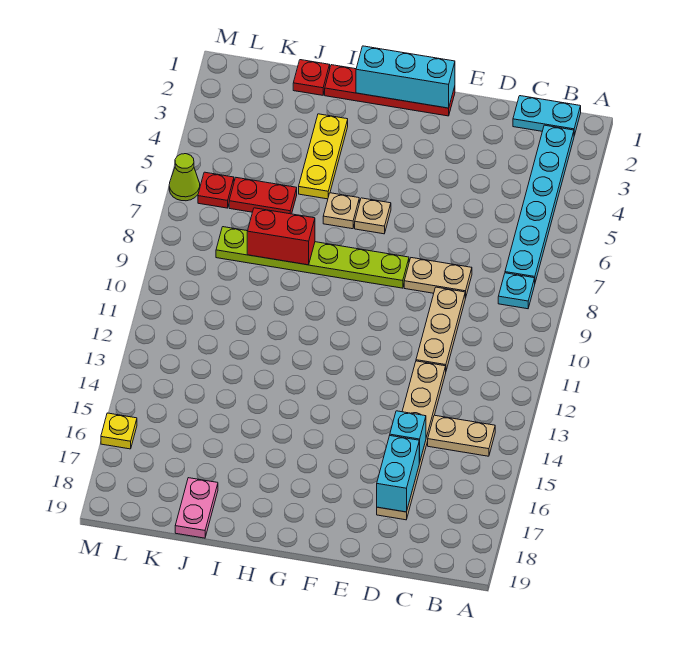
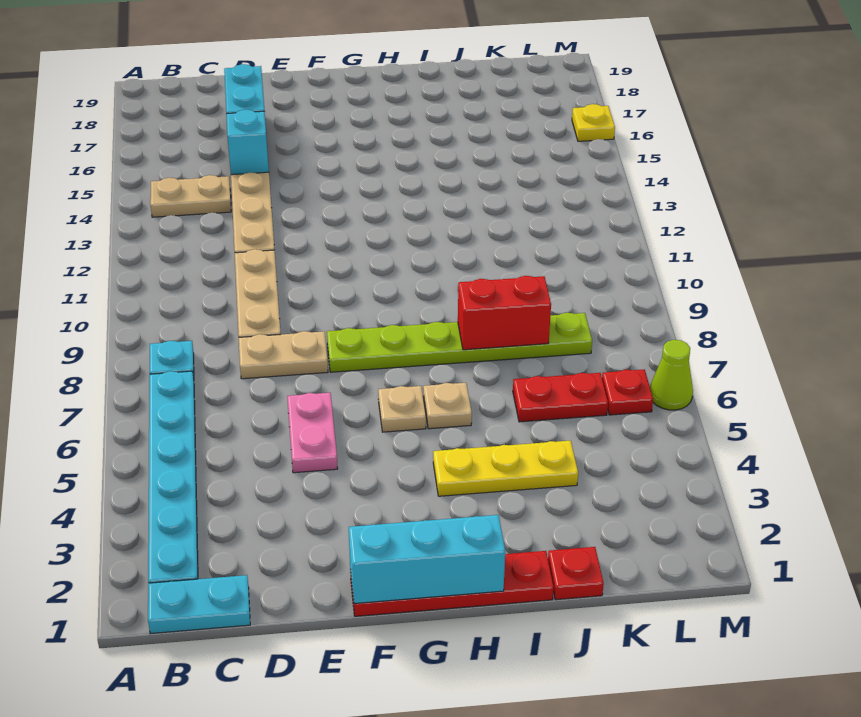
yellow plate I3:I5 level 1 -> yellow plate H4:J4 level 1
pink plate J18:J19 level 1 -> pink plate E5:E6 level 1

